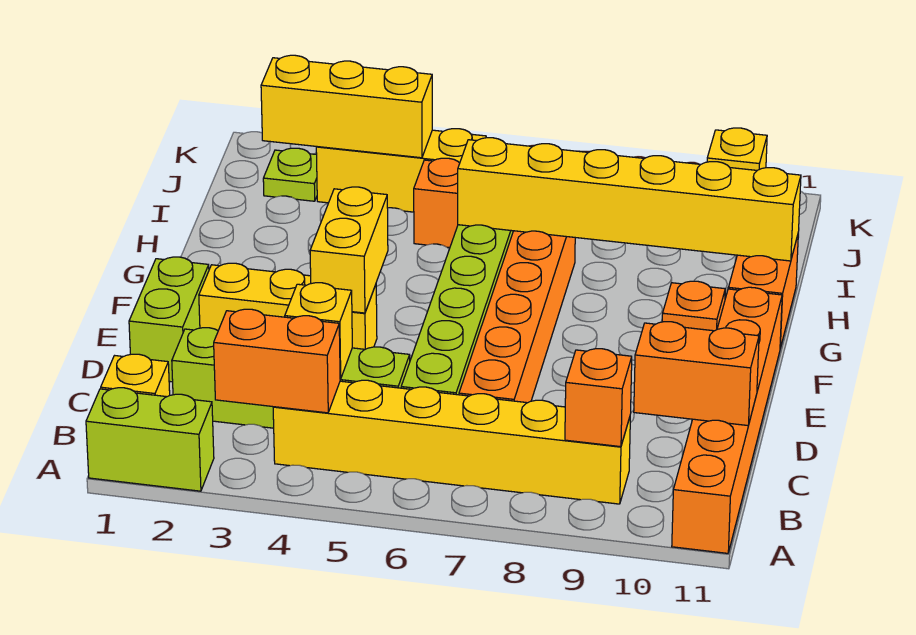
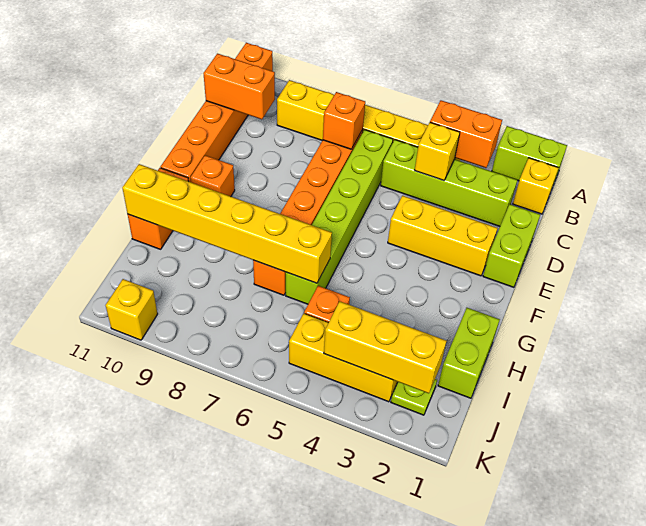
orange brick B9 level 2 -> orange brick C7 level 2
yellow brick E4:F4 level 2 -> none
none -> lime brick H1:I1 level 1

